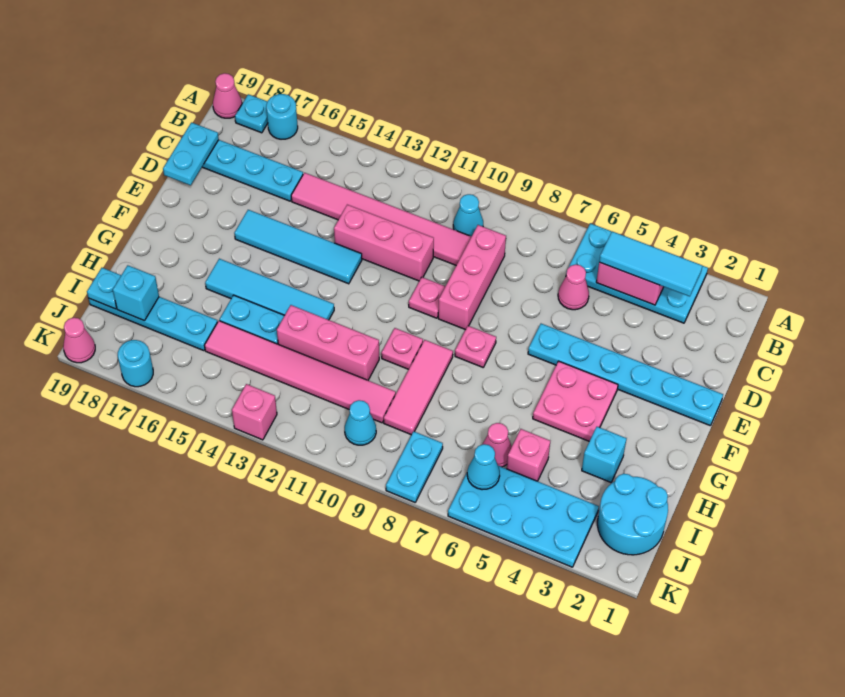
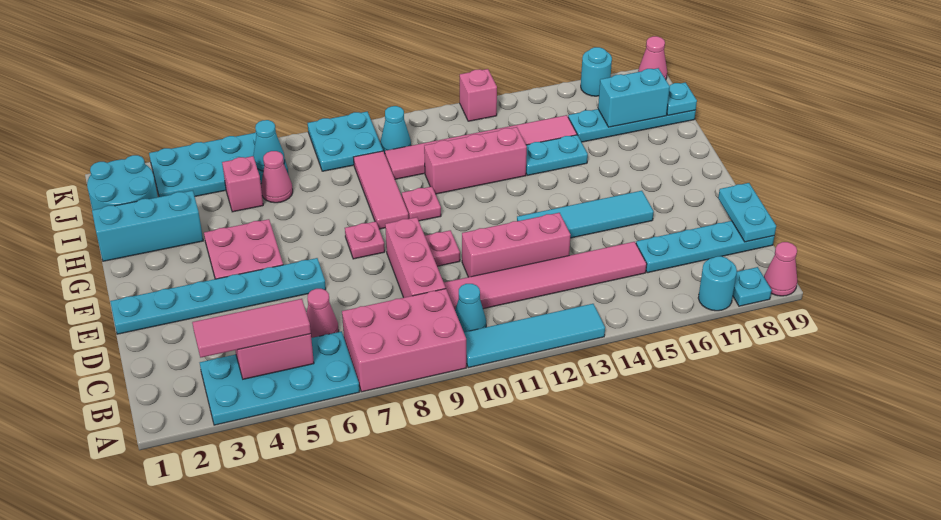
none -> pink brick A7:B9 level 1
cyan tile B3:B5 level 3 -> pink tile B3:B5 level 3
cyan tile G13:G16 level 1 -> cyan tile A10:A13 level 1
cyan brick H3 level 1 -> cyan brick H1:H3 level 1
cyan brick I18 level 2 -> cyan brick I17:I18 level 2
cyan plate J8:K8 level 1 -> cyan plate J8:K9 level 1

